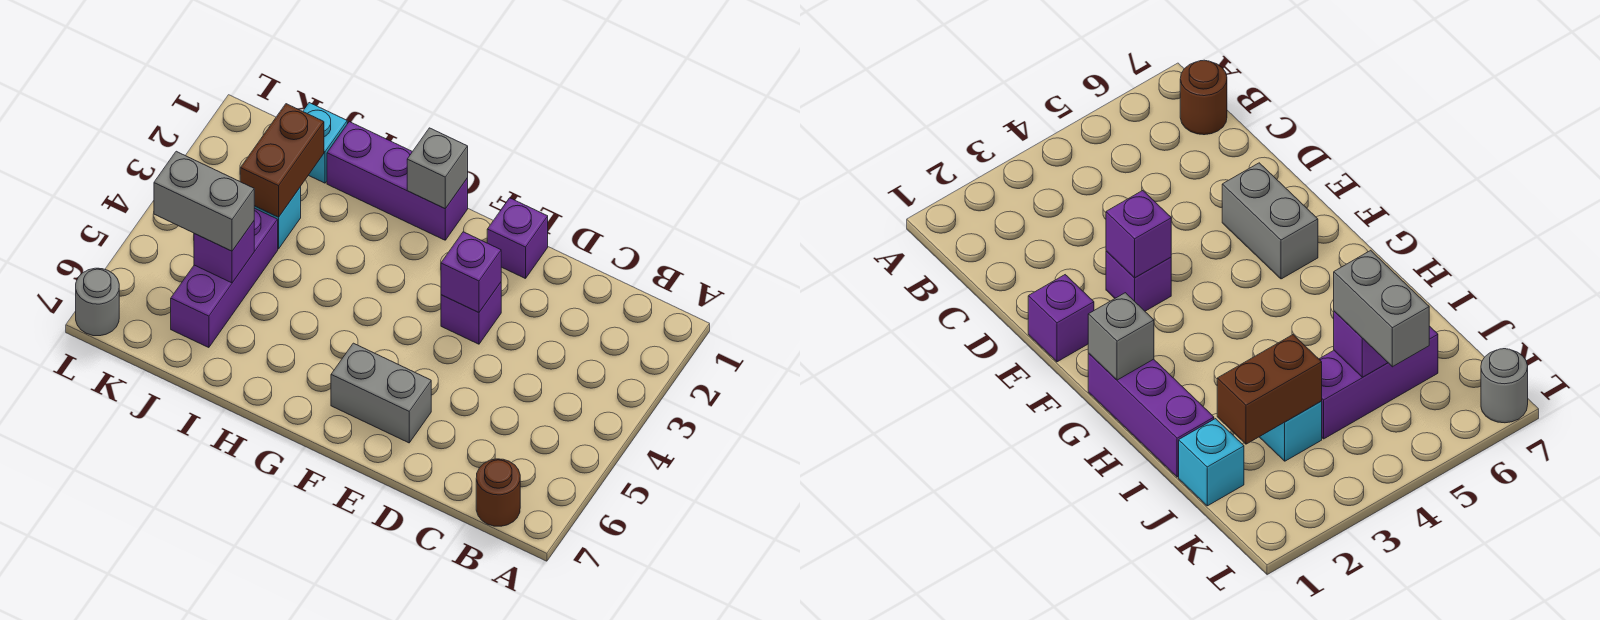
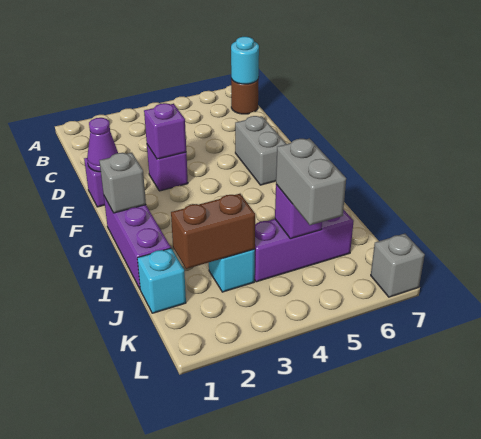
none -> cyan round brick B7 level 2
none -> purple cone E1 level 2
grey round brick L7 level 1 -> grey brick L7 level 1

